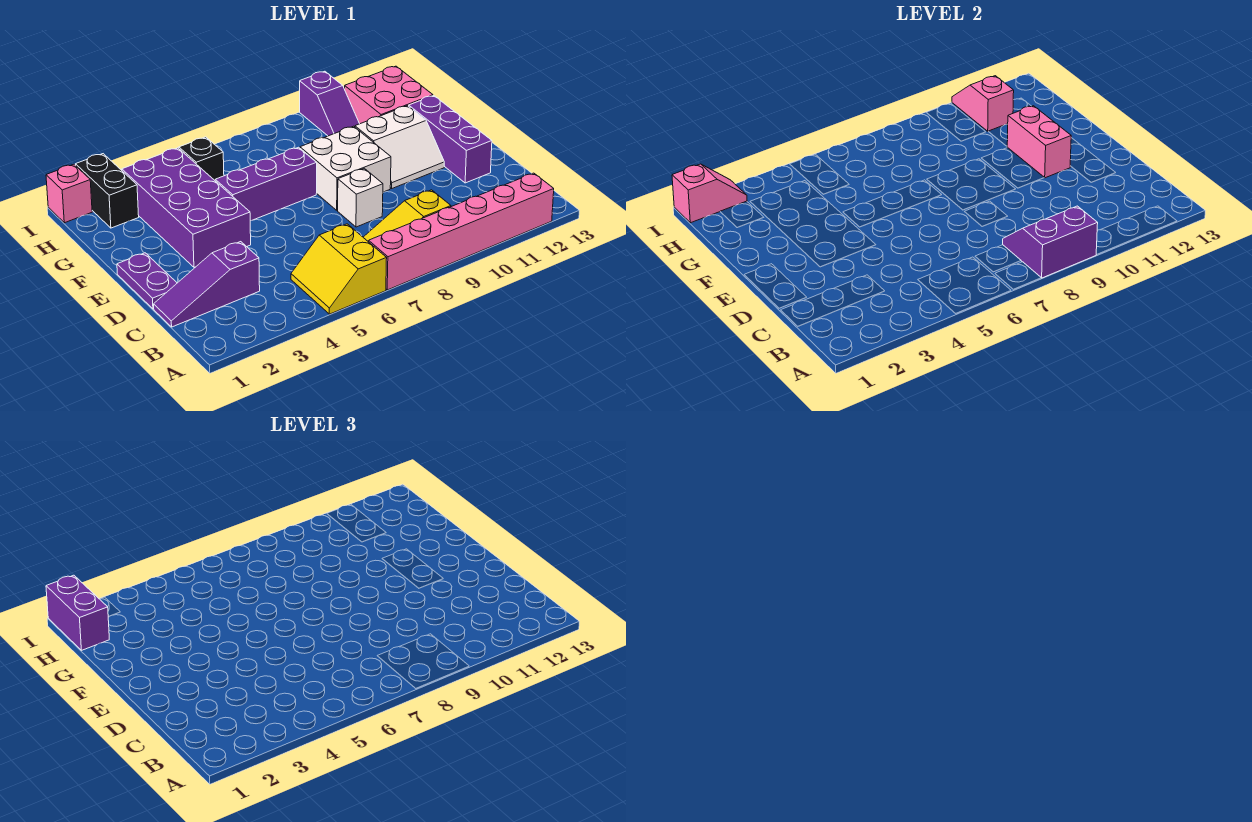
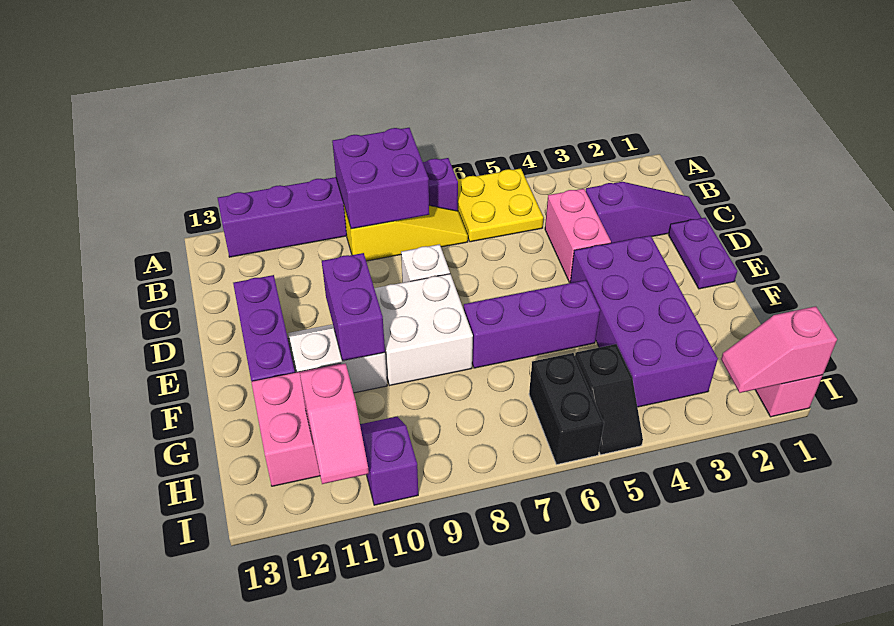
yellow slope A5:B6 level 1 top 6 -> yellow plate A5:B6 level 1
pink brick A7:A12 level 1 -> purple brick A7:A12 level 1
purple slope A8:B9 level 2 top A -> purple brick A8:B9 level 2
pink brick E11:F11 level 2 -> pink brick C4:D4 level 1
purple brick H1:I1 level 3 -> purple brick E10:F10 level 2
black brick H2:I2 level 1 -> black brick H6:I6 level 1

